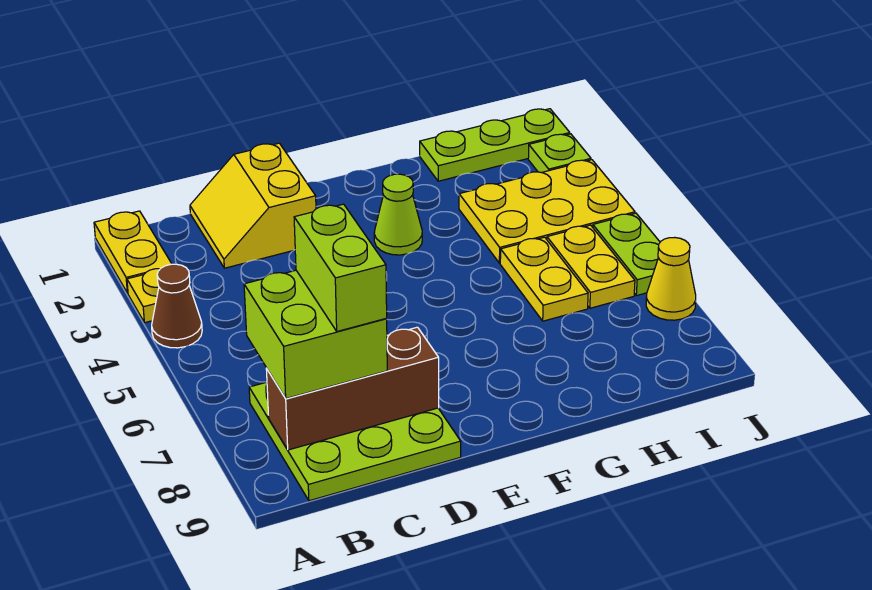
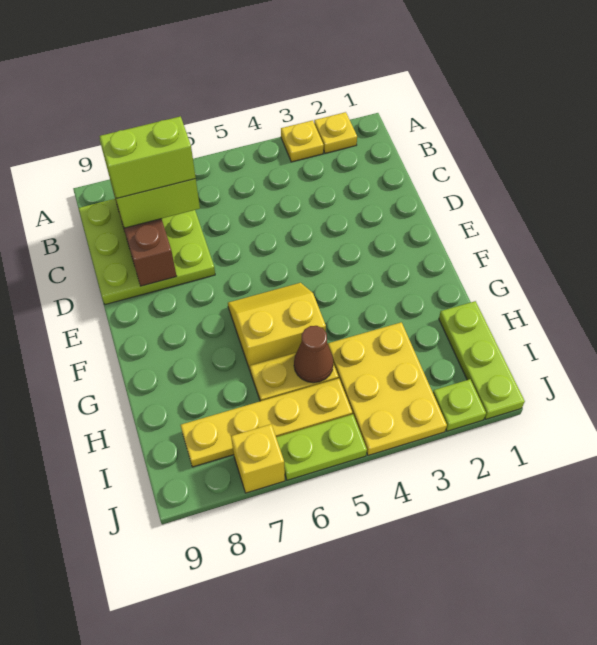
yellow plate A1:A2 level 1 -> yellow plate A2 level 1
brown cone A4 level 1 -> brown cone H5 level 2
yellow slope C1:D2 level 1 top D -> yellow slope F5:G6 level 1 top G
lime cone F3 level 1 -> none
yellow plate I5:I6 level 1 -> yellow plate I5:I8 level 1
yellow cone J7 level 1 -> yellow brick J7 level 1

